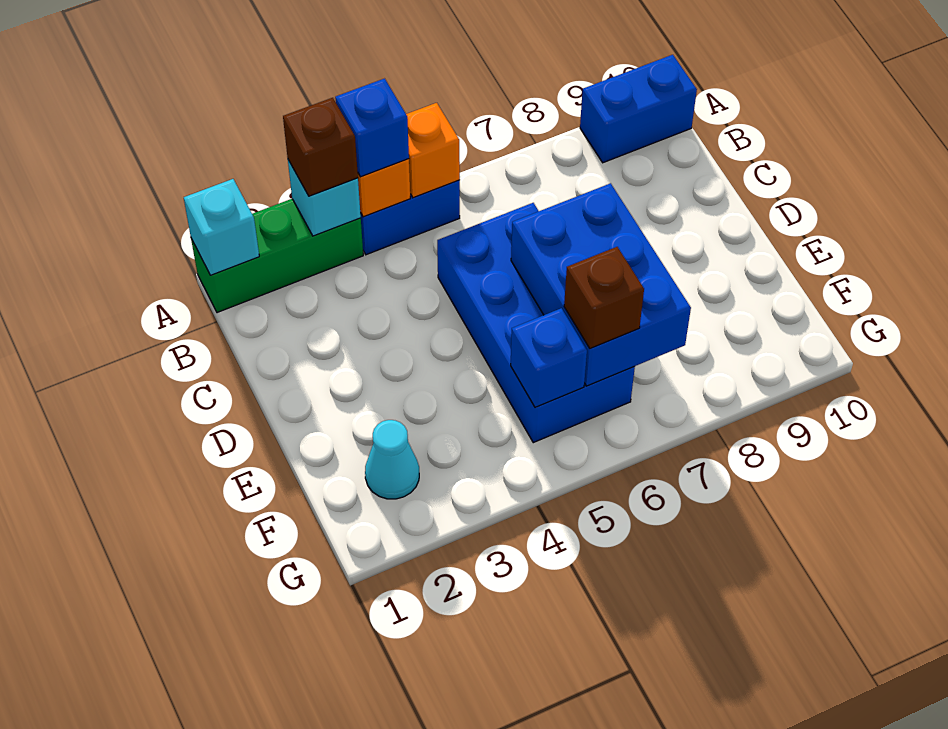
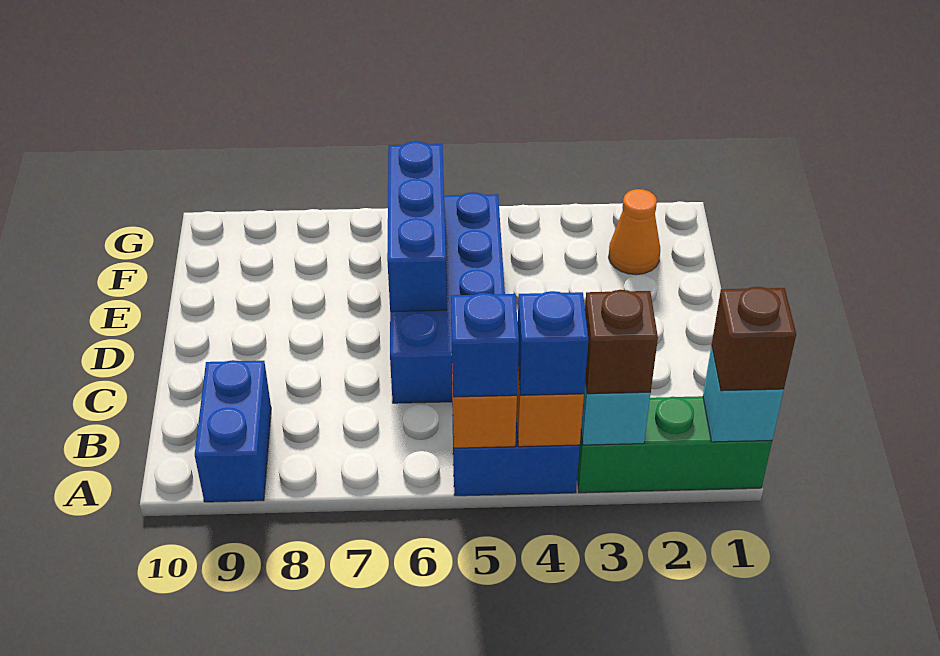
blue brick A9:A10 level 1 -> blue brick A9:B9 level 1
blue brick D6:F7 level 2 -> blue brick D6:F6 level 2
cyan cone F2 level 1 -> orange cone F2 level 1
blue brick F5 level 2 -> blue brick A5 level 3
brown brick F6 level 3 -> brown brick A1 level 3

